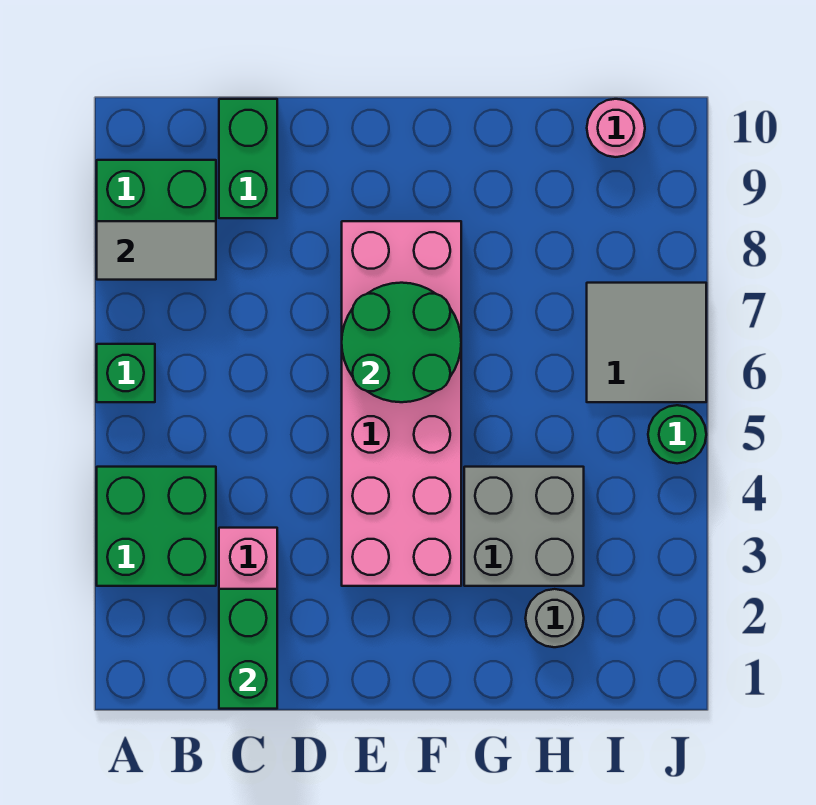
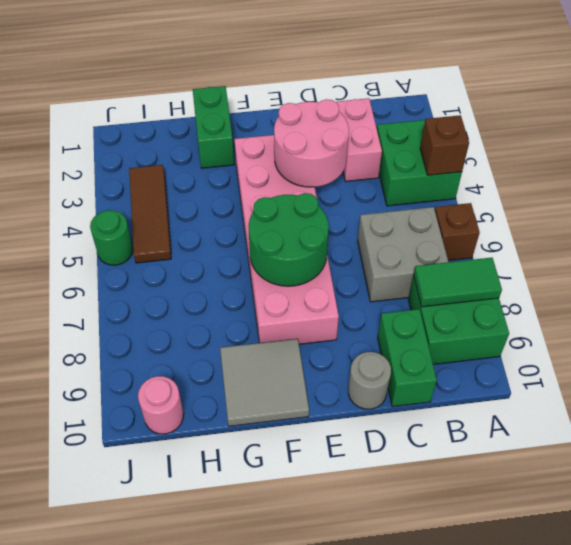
none -> brown brick A4 level 2
green brick A6 level 1 -> brown brick A6 level 1
grey tile A8:B8 level 2 -> green tile A8:B8 level 2
green brick C1:C2 level 2 -> green brick G1:G2 level 1
none -> pink round brick D3:E4 level 2
grey brick G3:H4 level 1 -> grey brick B6:C7 level 1
grey round brick H2 level 1 -> grey round brick D10 level 1
none -> brown tile I3:I5 level 1
grey tile I6:J7 level 1 -> grey tile F9:G10 level 1

